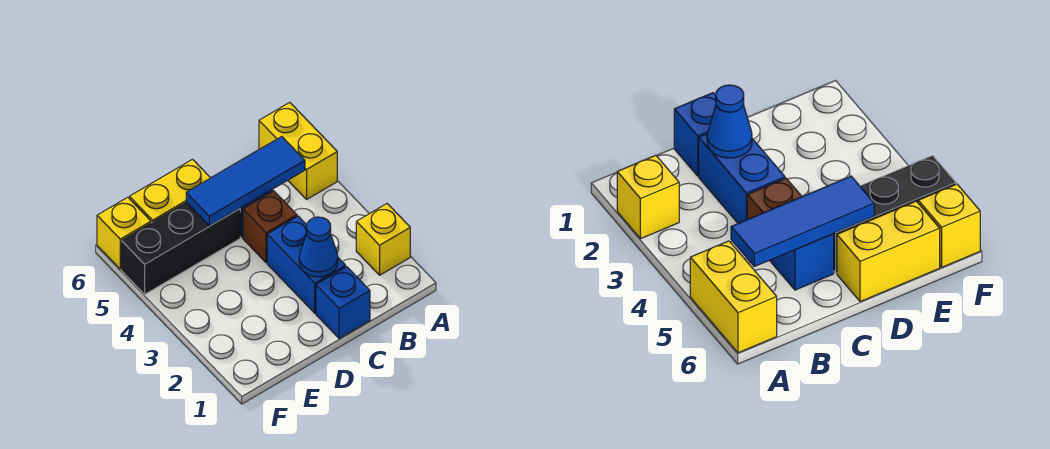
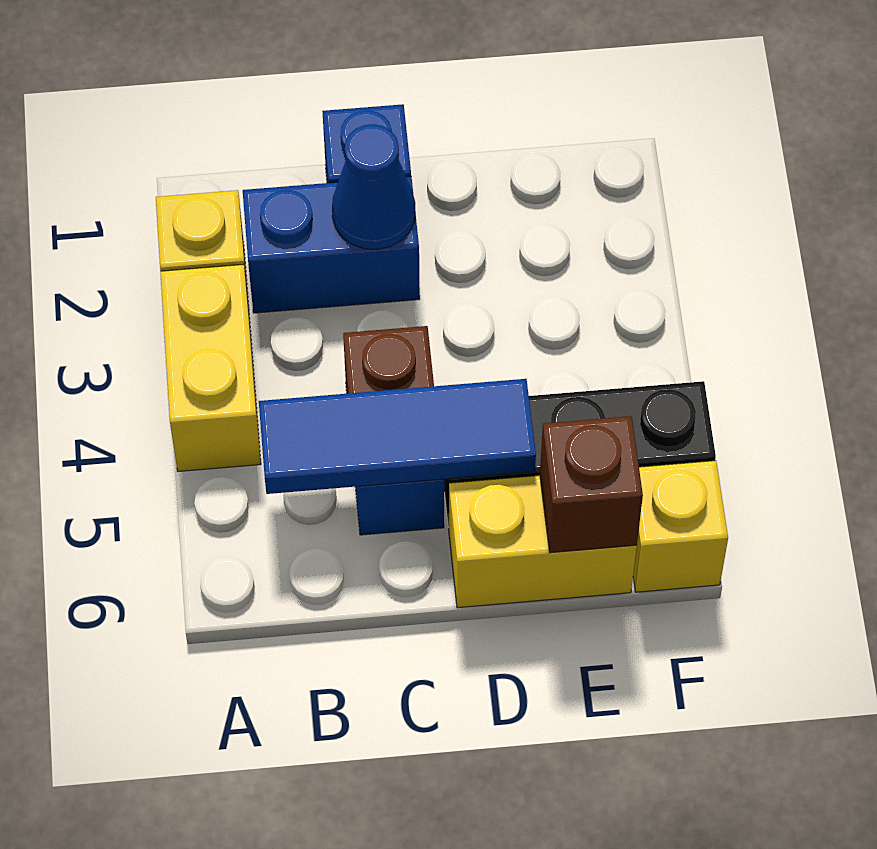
yellow brick A5:A6 level 1 -> yellow brick A3:A4 level 1
blue brick C2:C3 level 1 -> blue brick B2:C2 level 1
none -> brown brick E6 level 2

